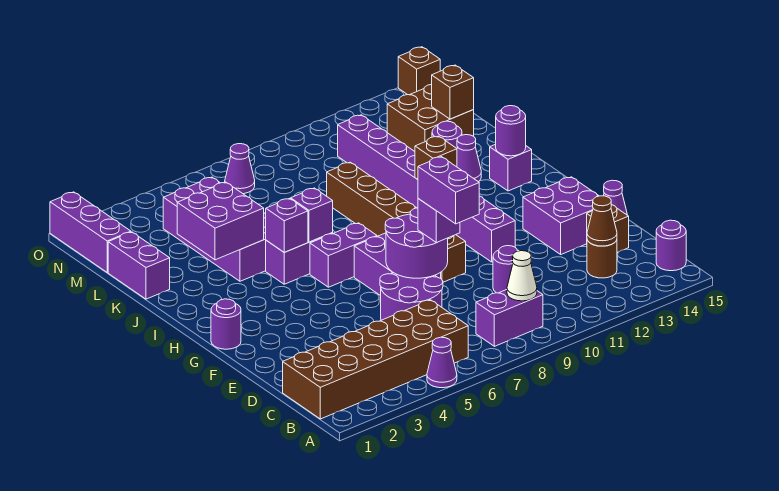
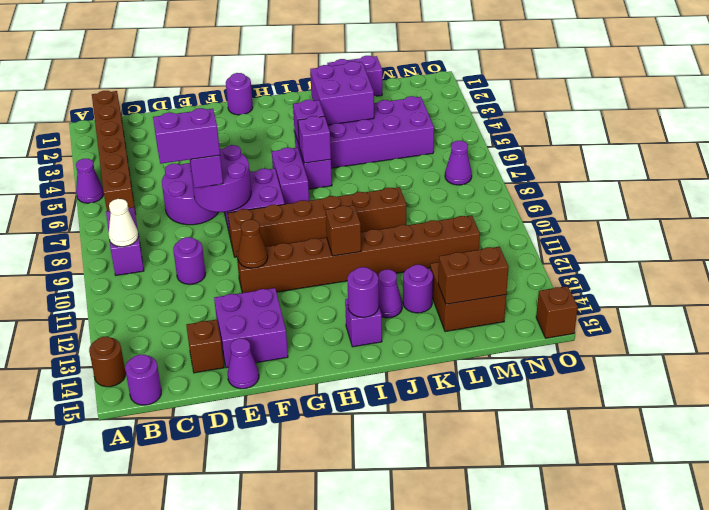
brown brick B1:C6 level 1 -> brown brick B1:B6 level 1
brown round brick C13 level 1 -> brown round brick A14 level 1
brown cone C13 level 2 -> brown cone F11 level 2
purple brick F11:M11 level 1 -> brown brick F11:M11 level 1
brown brick L14 level 2 -> brown brick L14:M14 level 2
purple brick M1:O1 level 1 -> none

